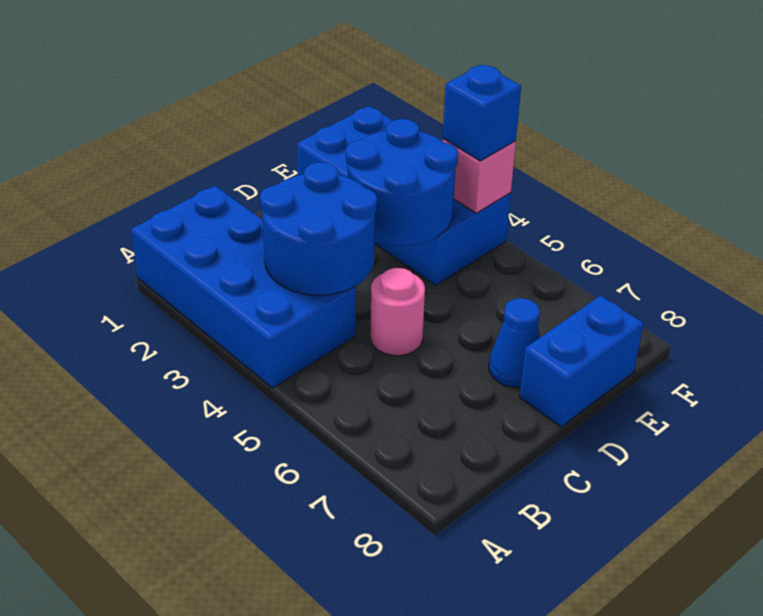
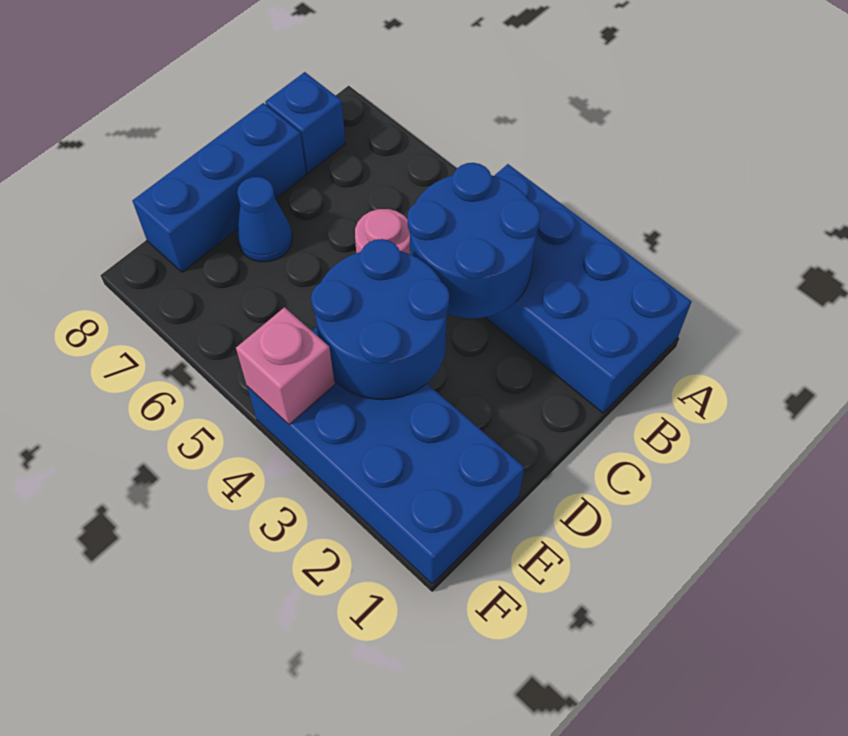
blue brick D8:E8 level 1 -> blue brick C8:E8 level 1
blue brick F4 level 3 -> blue brick B8 level 1

